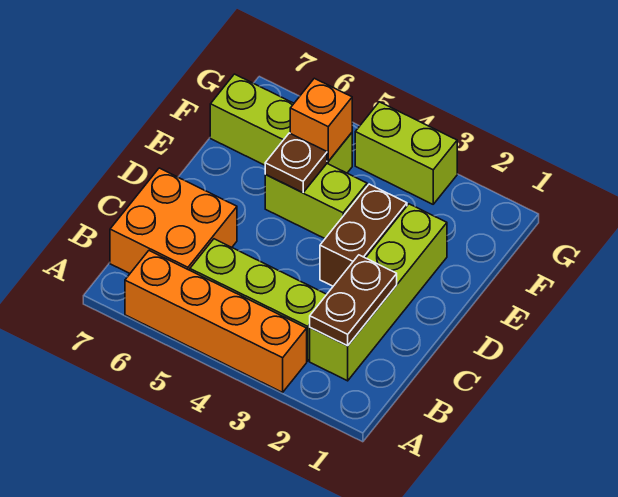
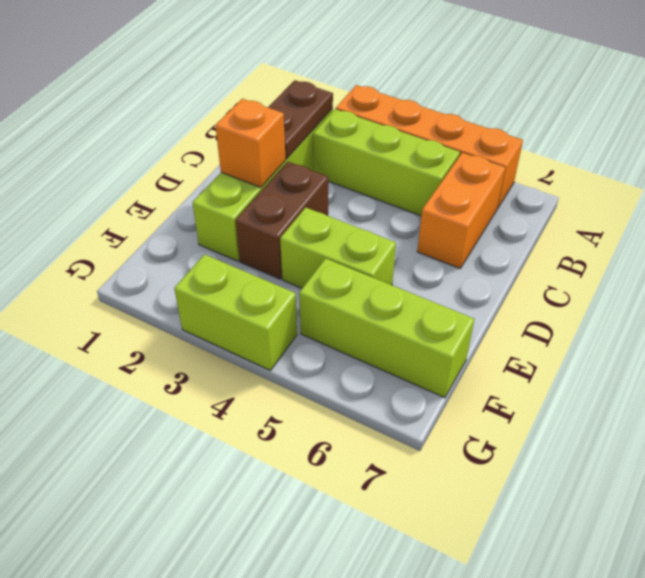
orange brick B6:C7 level 1 -> orange brick B6:C6 level 1
brown plate E5 level 2 -> none
orange brick F5 level 2 -> orange brick D2 level 2

